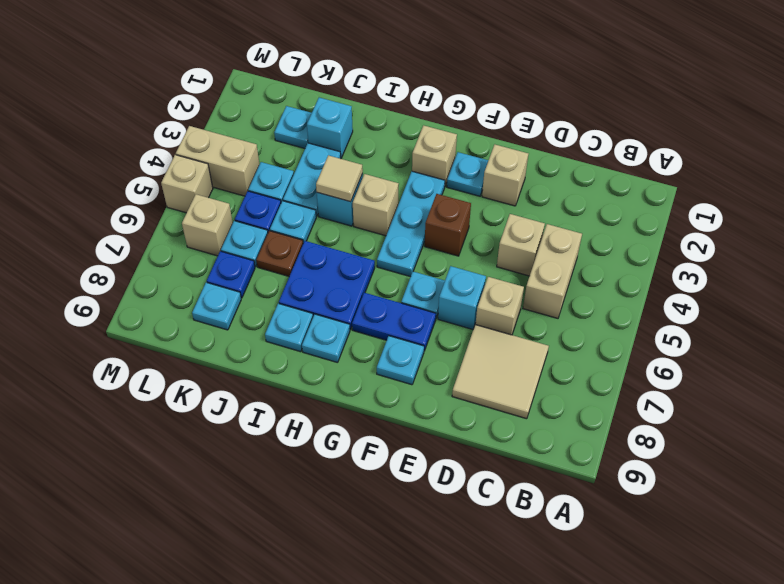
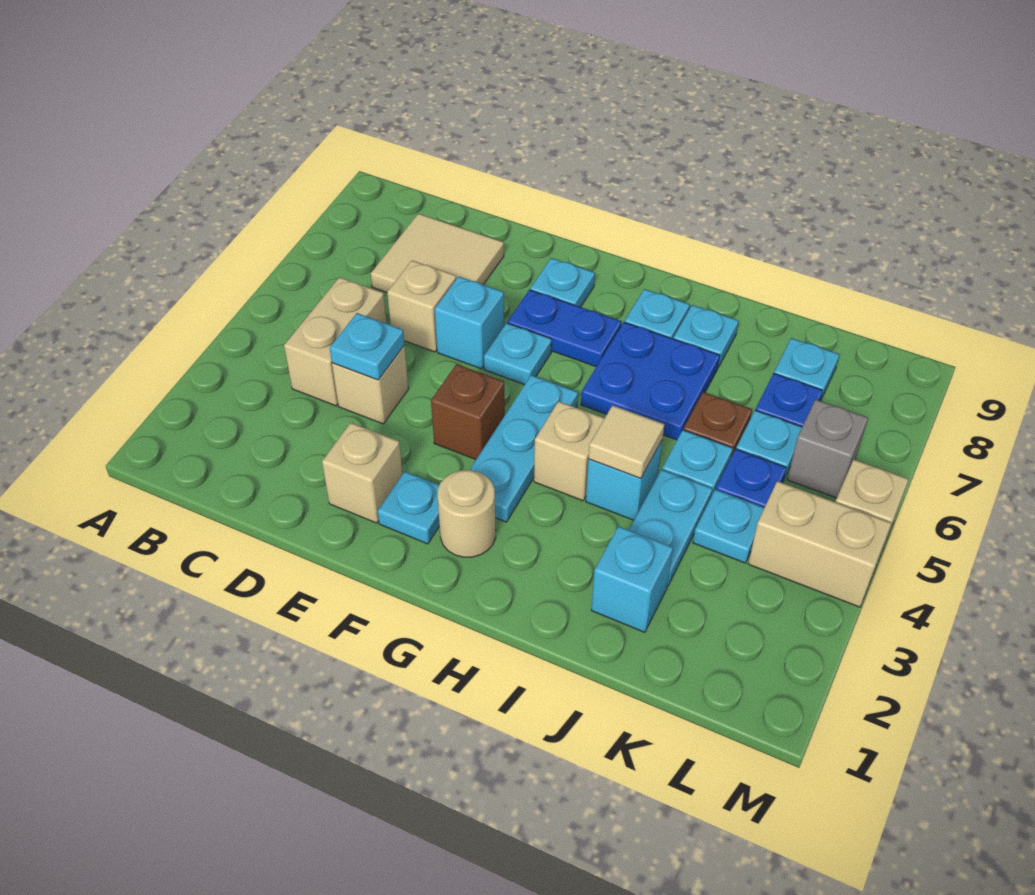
tan brick G2 level 1 -> tan round brick G2 level 1
cyan plate K2 level 1 -> cyan plate D4 level 2
tan brick L6 level 1 -> grey brick L6 level 1

